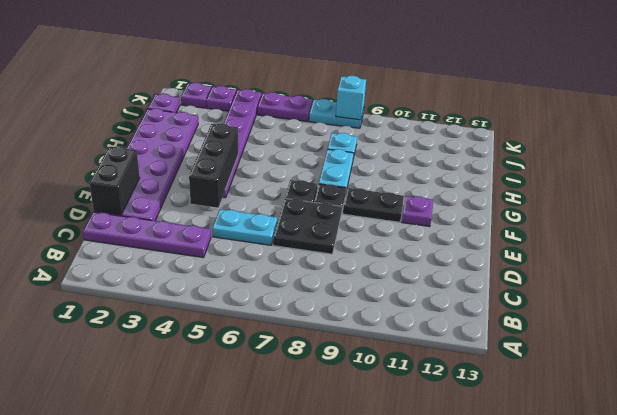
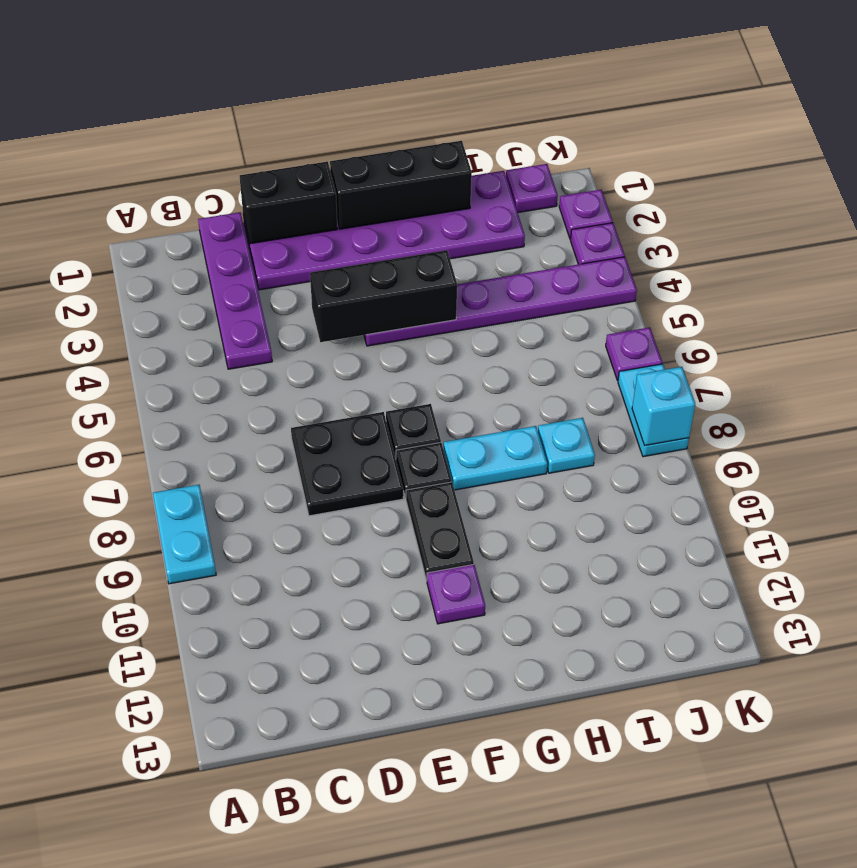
cyan plate D5:D6 level 1 -> cyan plate A8:A9 level 1
none -> black brick F1:H1 level 2
purple plate K5:K6 level 1 -> purple plate K6 level 1

